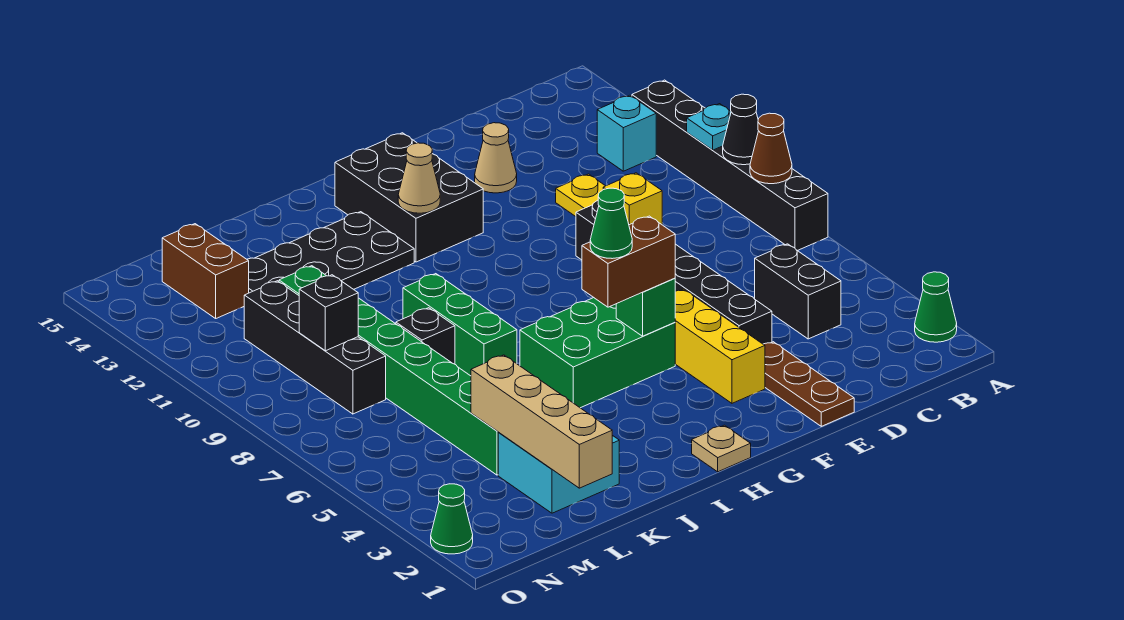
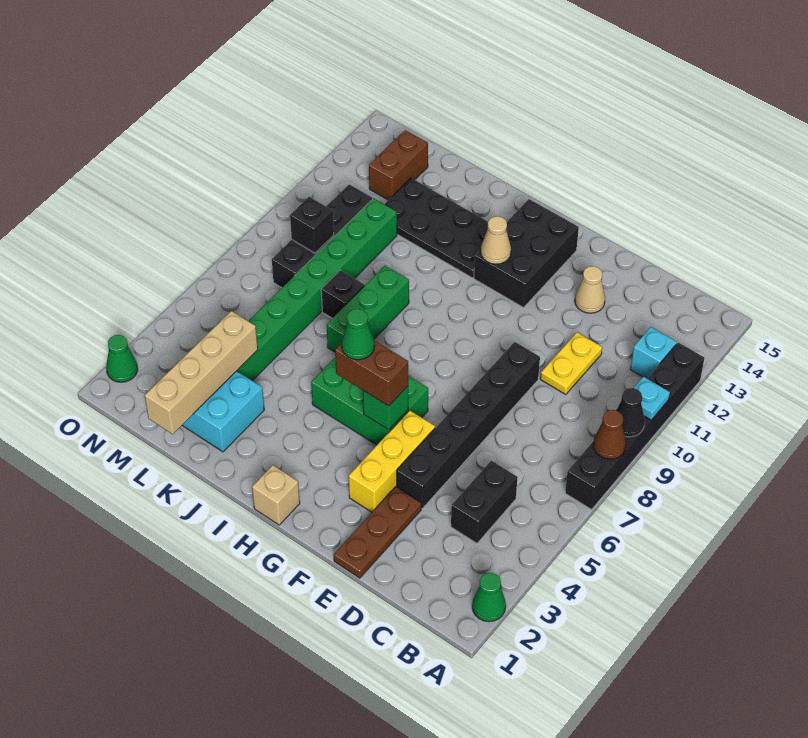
yellow brick E8 level 2 -> none
tan plate H1 level 1 -> tan brick H1 level 1

